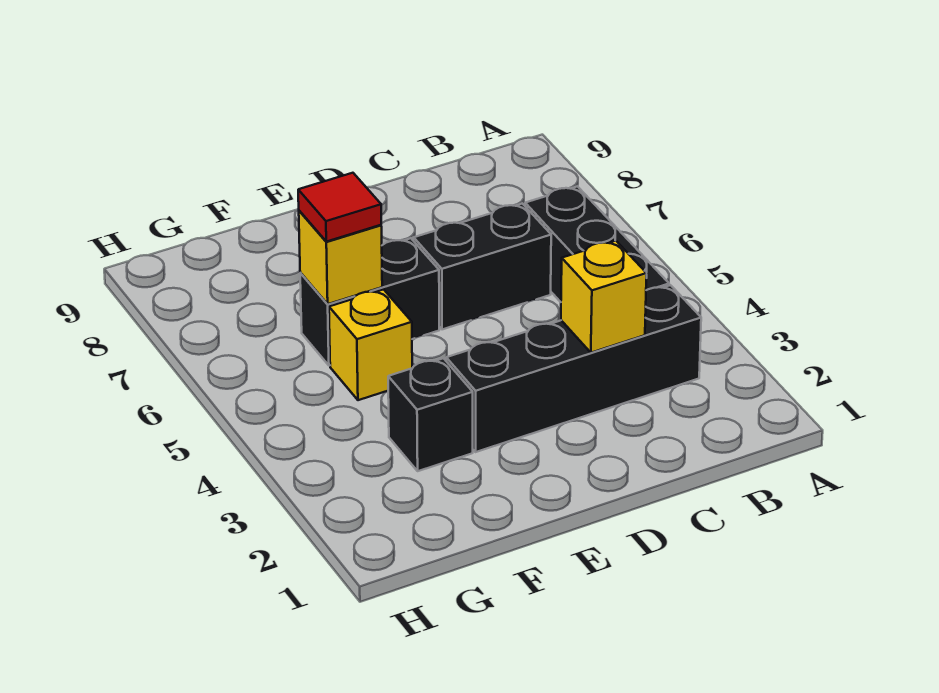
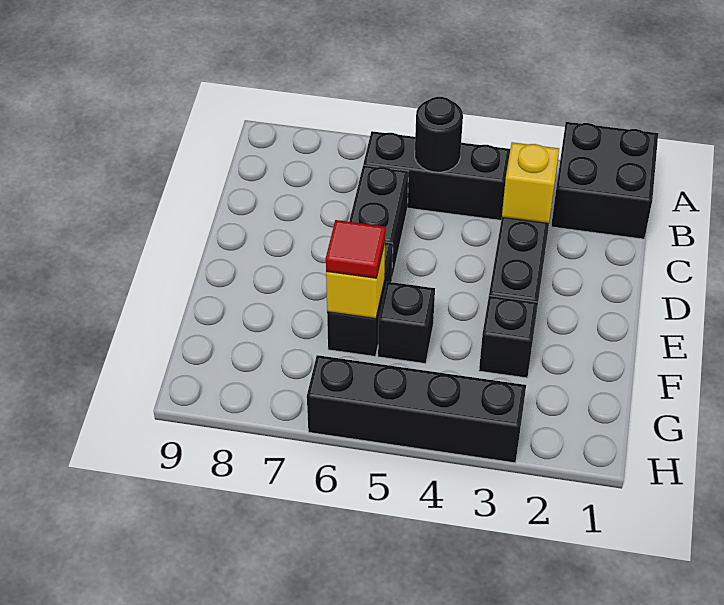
none -> black brick A1:B2 level 1
none -> black round brick B5 level 2
yellow brick F5 level 1 -> black brick F5 level 1
none -> black brick H3:H6 level 1

